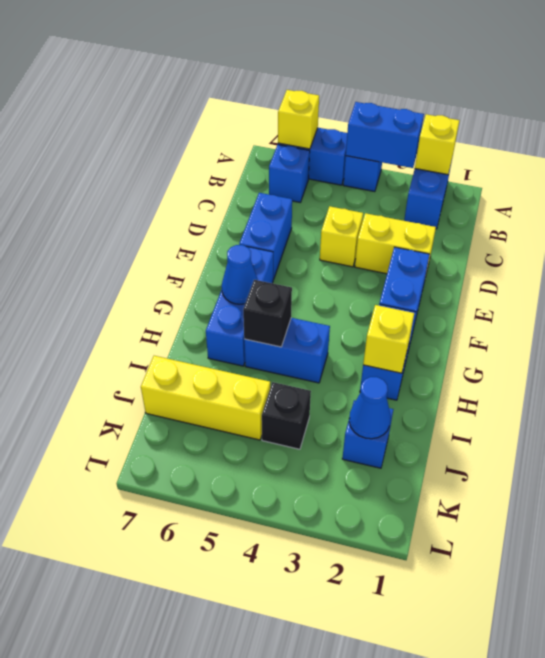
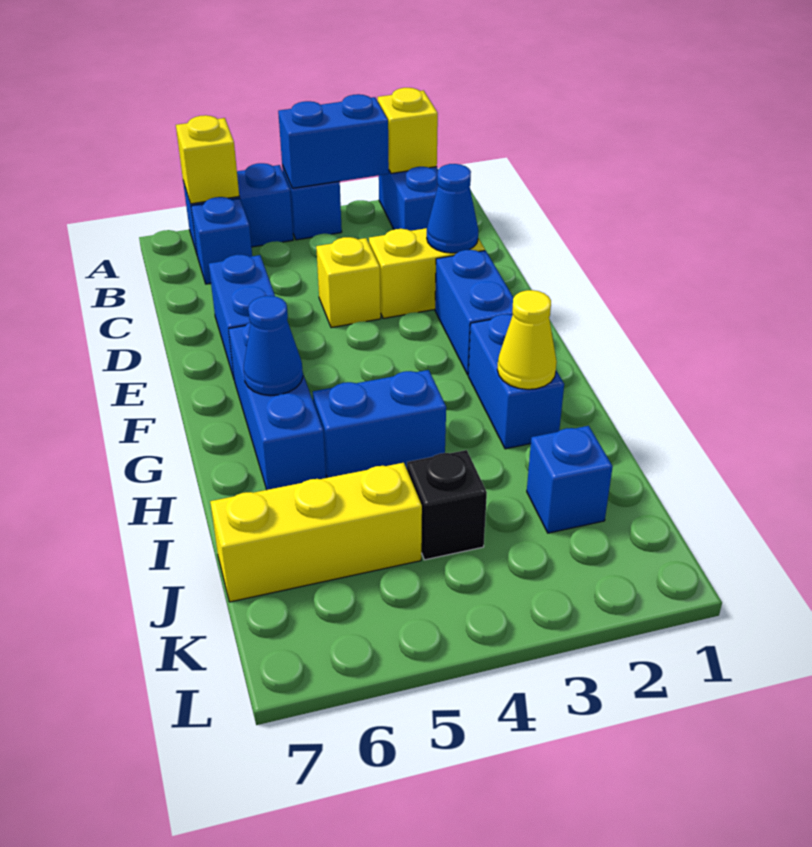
yellow brick H2 level 2 -> yellow cone H2 level 2
black brick H5 level 2 -> none
blue cone J2 level 2 -> blue cone D2 level 2

